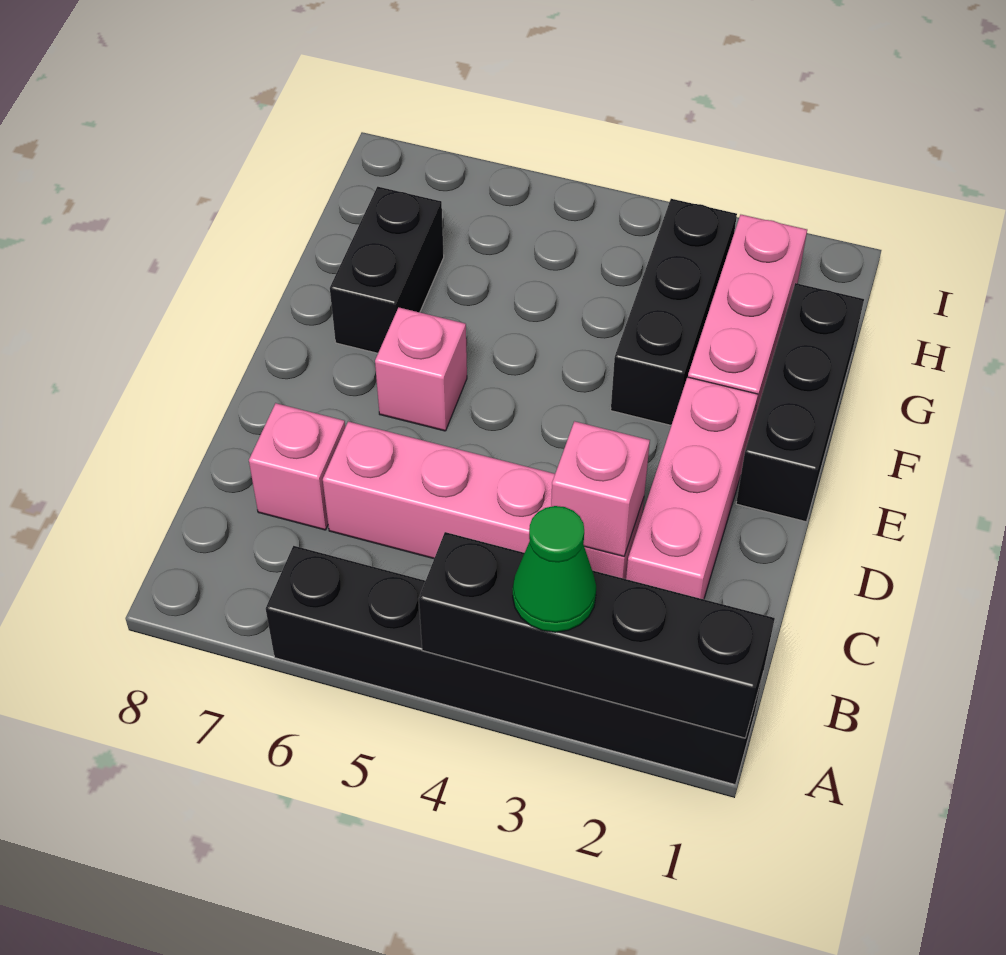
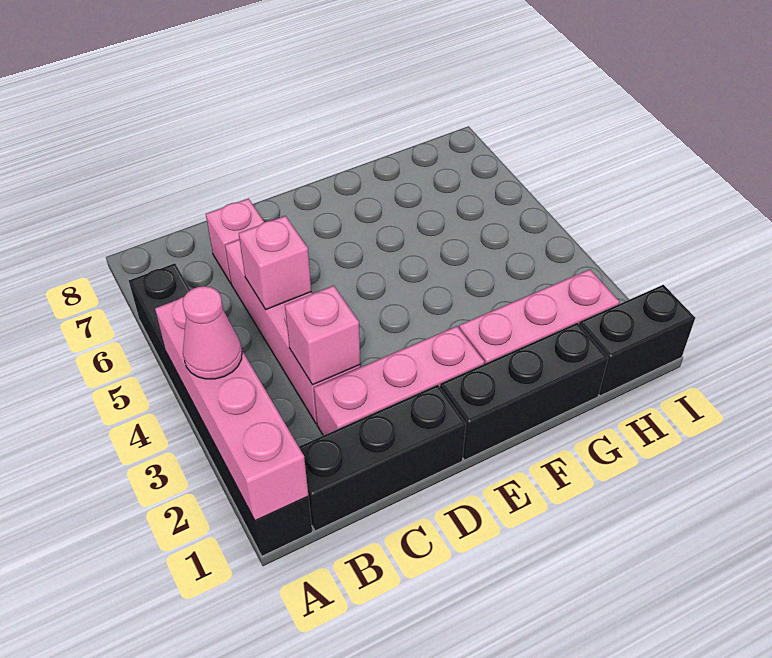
black brick A1:A4 level 2 -> pink brick A1:A4 level 2
green cone A3 level 3 -> pink cone A3 level 3
pink brick E6 level 1 -> pink brick C5 level 2
black brick F3:H3 level 1 -> black brick B1:D1 level 1
black brick F7:G7 level 1 -> black brick H1:I1 level 1

